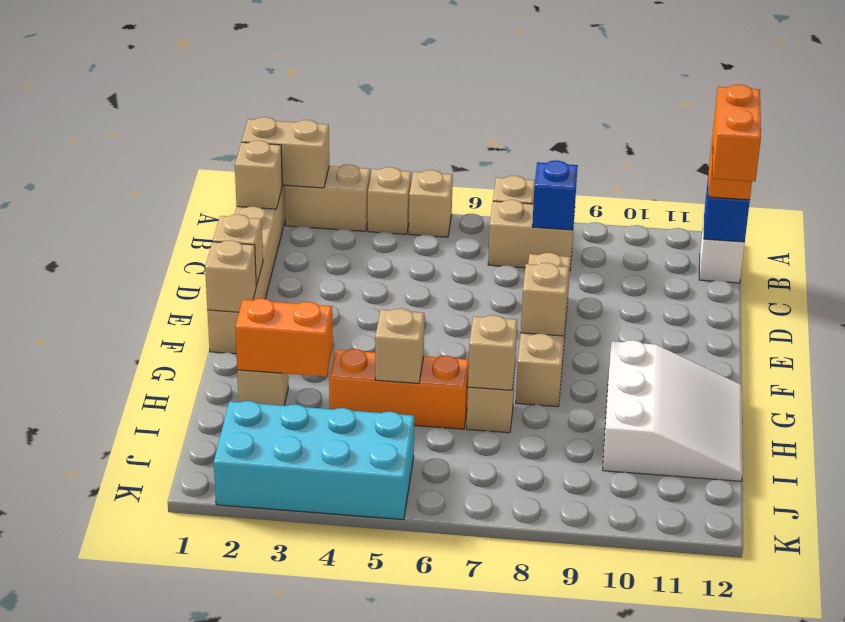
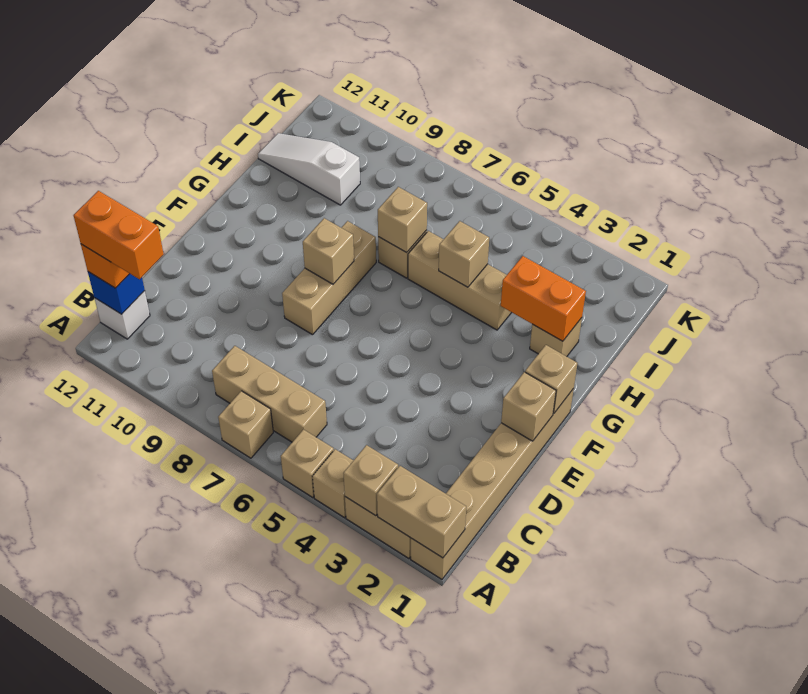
tan brick B1 level 2 -> tan brick A3 level 2
tan brick B7:B8 level 1 -> tan brick B6:B8 level 1
blue brick B8 level 2 -> none
orange brick B12:C12 level 4 -> orange brick B11:B12 level 4
tan brick D8:G8 level 1 -> tan brick E8:G8 level 1
white slope G10:I12 level 1 top 10 -> white slope I10:I12 level 1 top 10
orange brick H4:H6 level 1 -> tan brick H4:H6 level 1
cyan brick J2:K5 level 1 -> none

